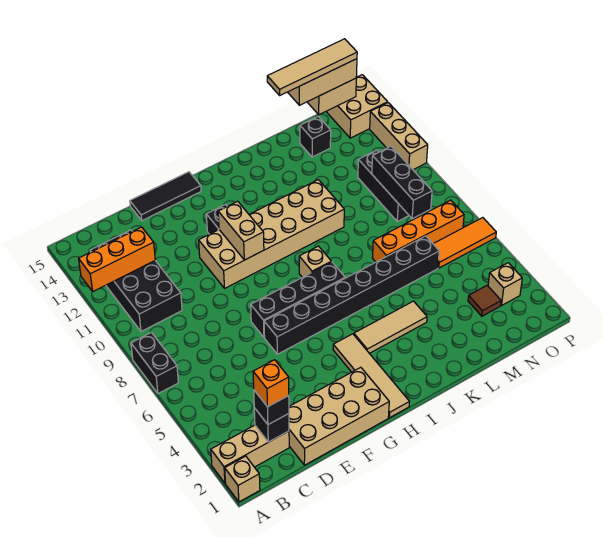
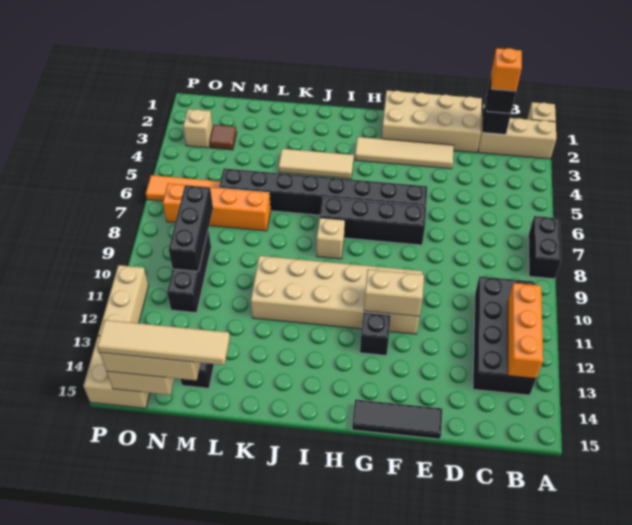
orange brick A12:C12 level 2 -> orange brick B11:B13 level 2
tan brick G10:G11 level 2 -> tan brick F11:G11 level 2
tan tile H1:H4 level 1 -> tan tile E3:H3 level 1

